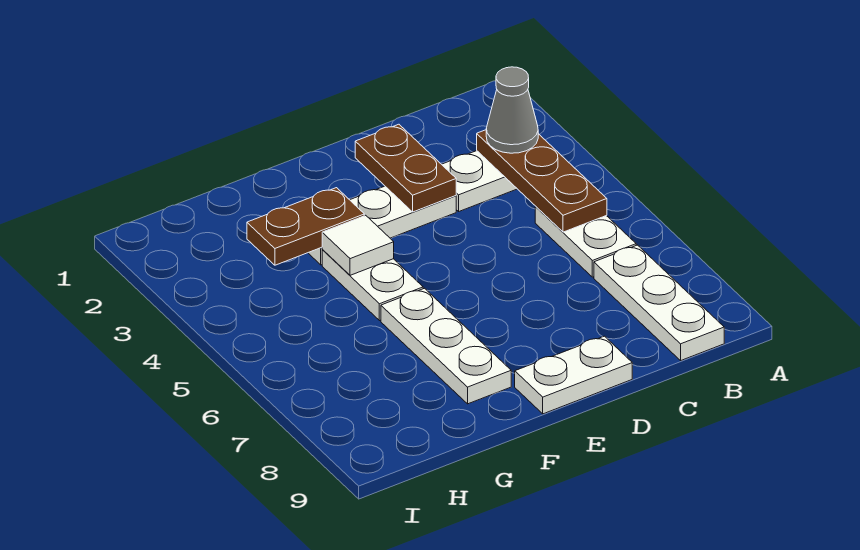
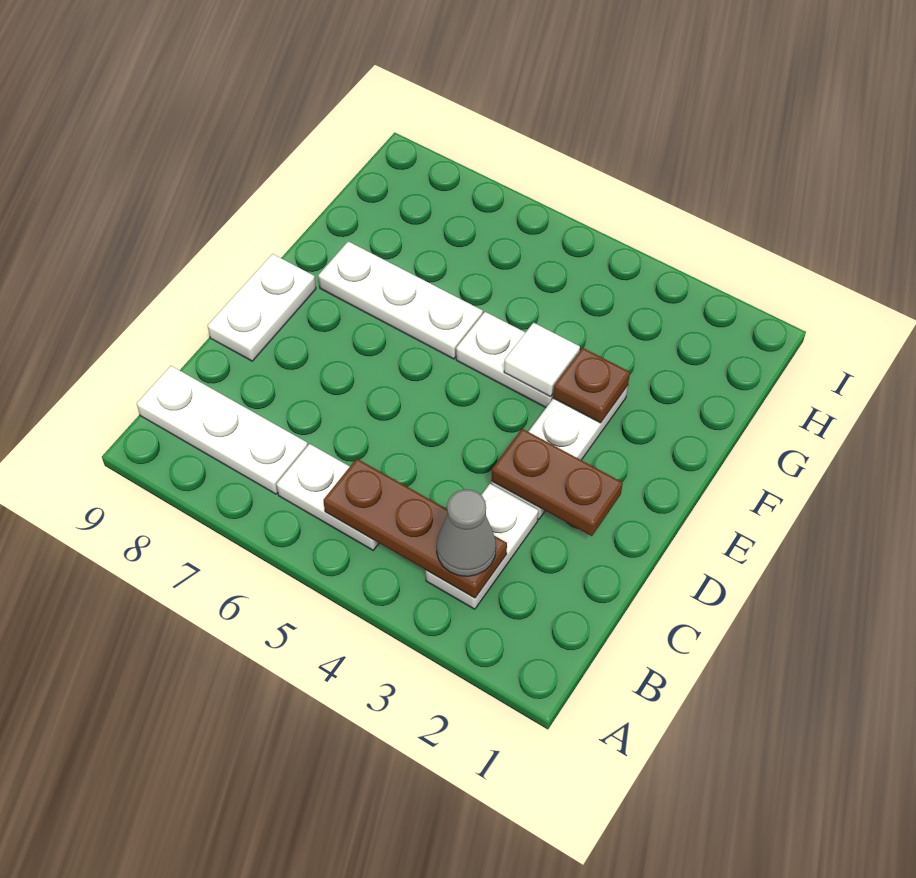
brown plate F3:G3 level 2 -> brown plate F3 level 2

